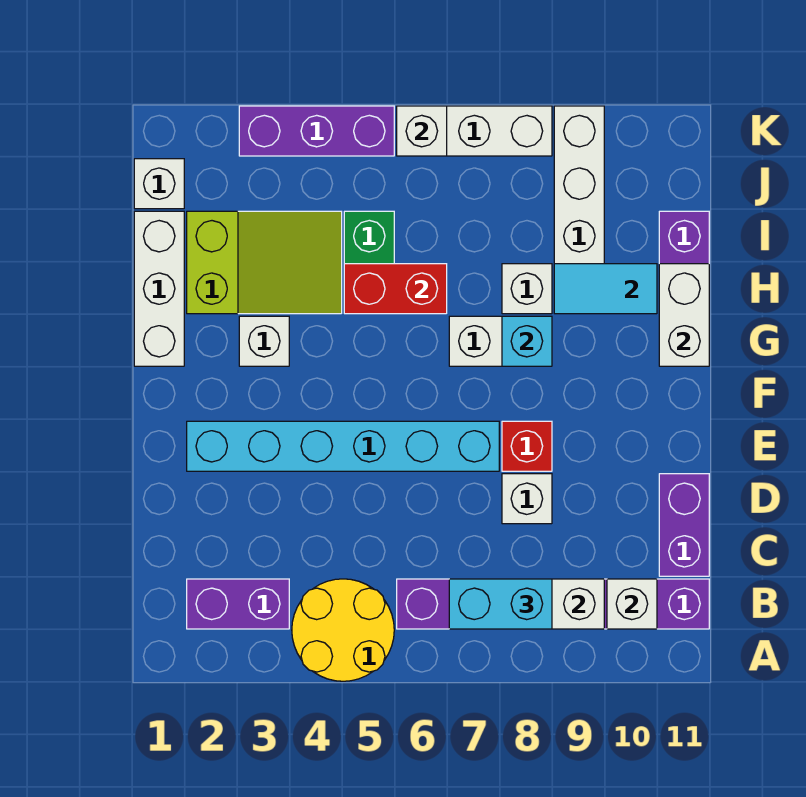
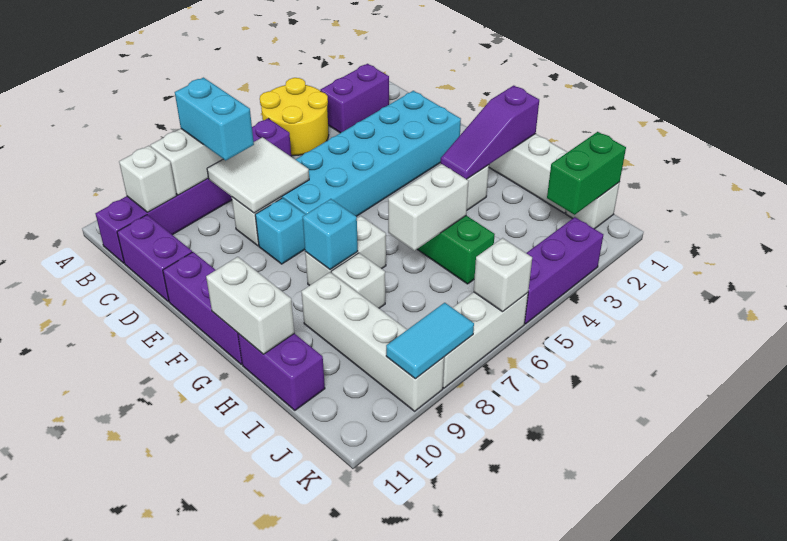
cyan brick B7:B8 level 3 -> cyan brick B8:C8 level 3
none -> white tile C7:D8 level 2
cyan brick E2:E7 level 1 -> cyan brick D2:E7 level 1
red brick E8 level 1 -> cyan brick E8 level 1
none -> purple brick E11:G11 level 1
none -> purple slope G1:G3 level 2 top 1
lime slope H2:I4 level 1 top 2 -> none
red brick H5:H6 level 2 -> white brick H5:H6 level 2
cyan tile H9:H10 level 2 -> cyan tile K8:K9 level 2
none -> green brick J1:J2 level 2

